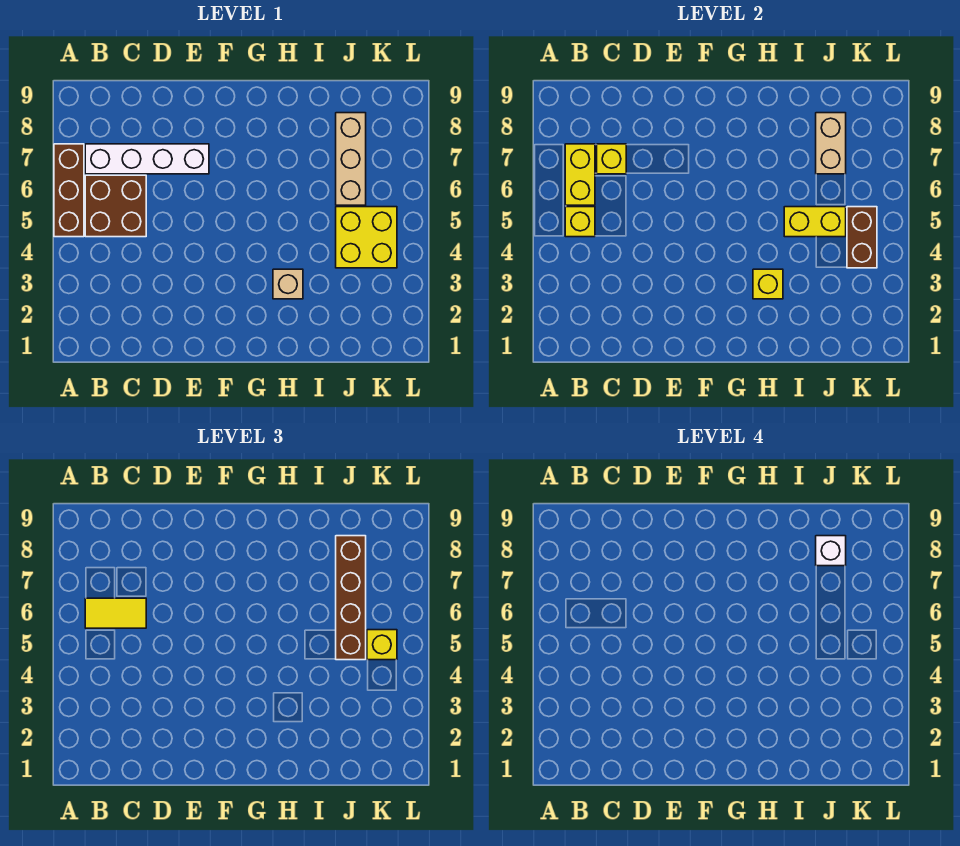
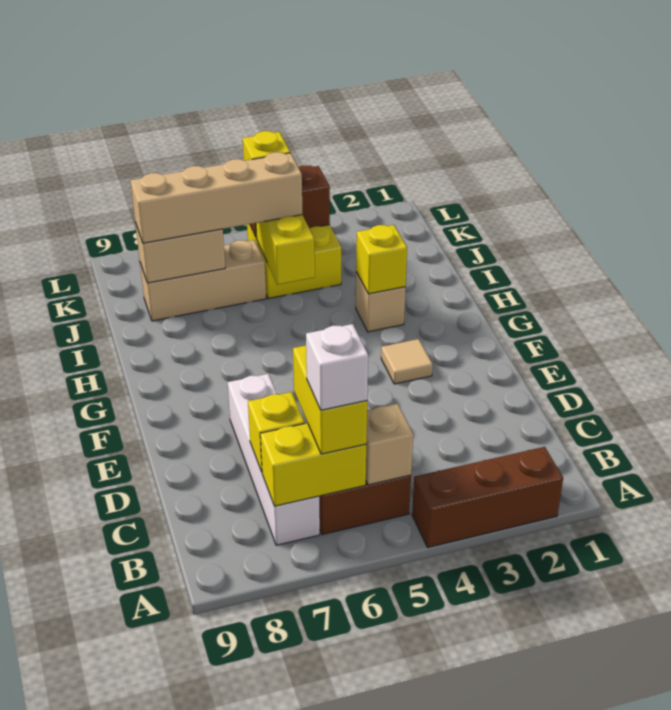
brown brick A5:A7 level 1 -> brown brick A2:A4 level 1
yellow brick B5 level 2 -> tan brick B5 level 2
yellow tile B6:C6 level 3 -> yellow brick B6:C6 level 3
none -> tan tile F3 level 1
brown brick J5:J8 level 3 -> tan brick J5:J8 level 3
white brick J8 level 4 -> white brick B6 level 4

